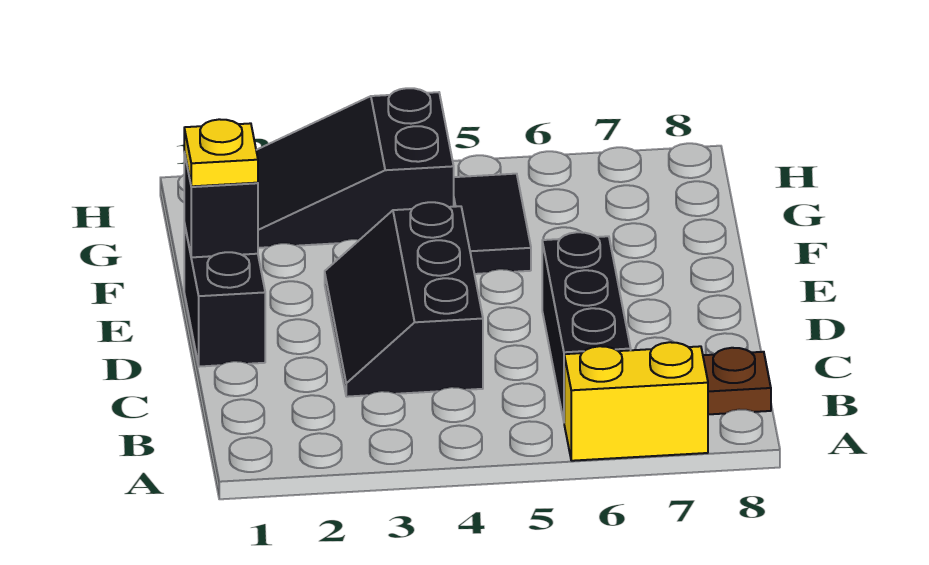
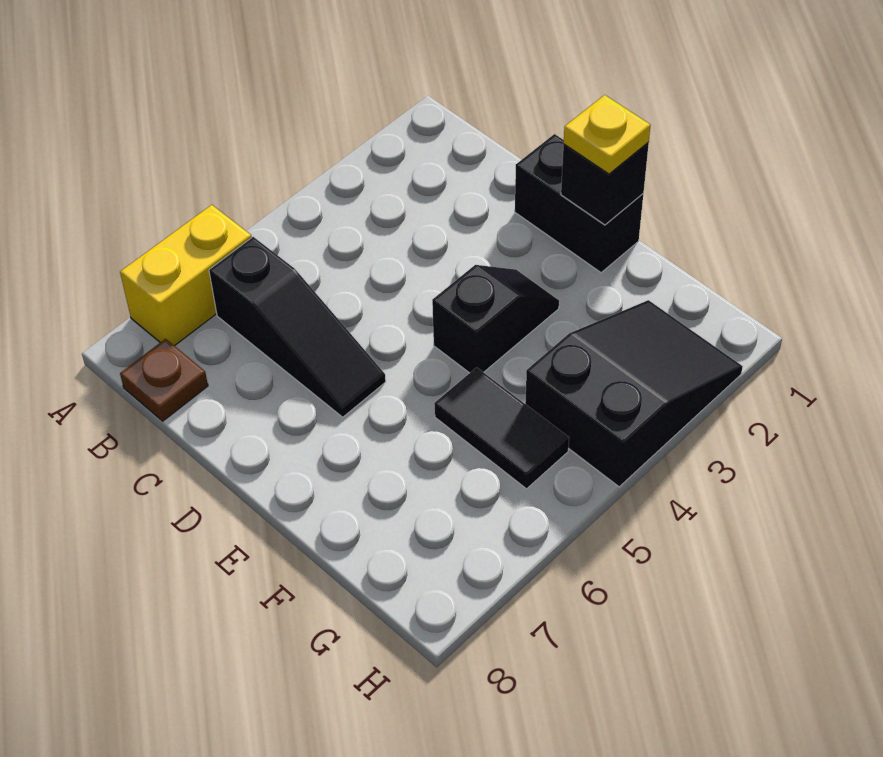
black brick B6:D6 level 1 -> black slope B6:D6 level 1 top B
black slope C3:E4 level 1 top 4 -> black slope E3:E4 level 1 top 4

